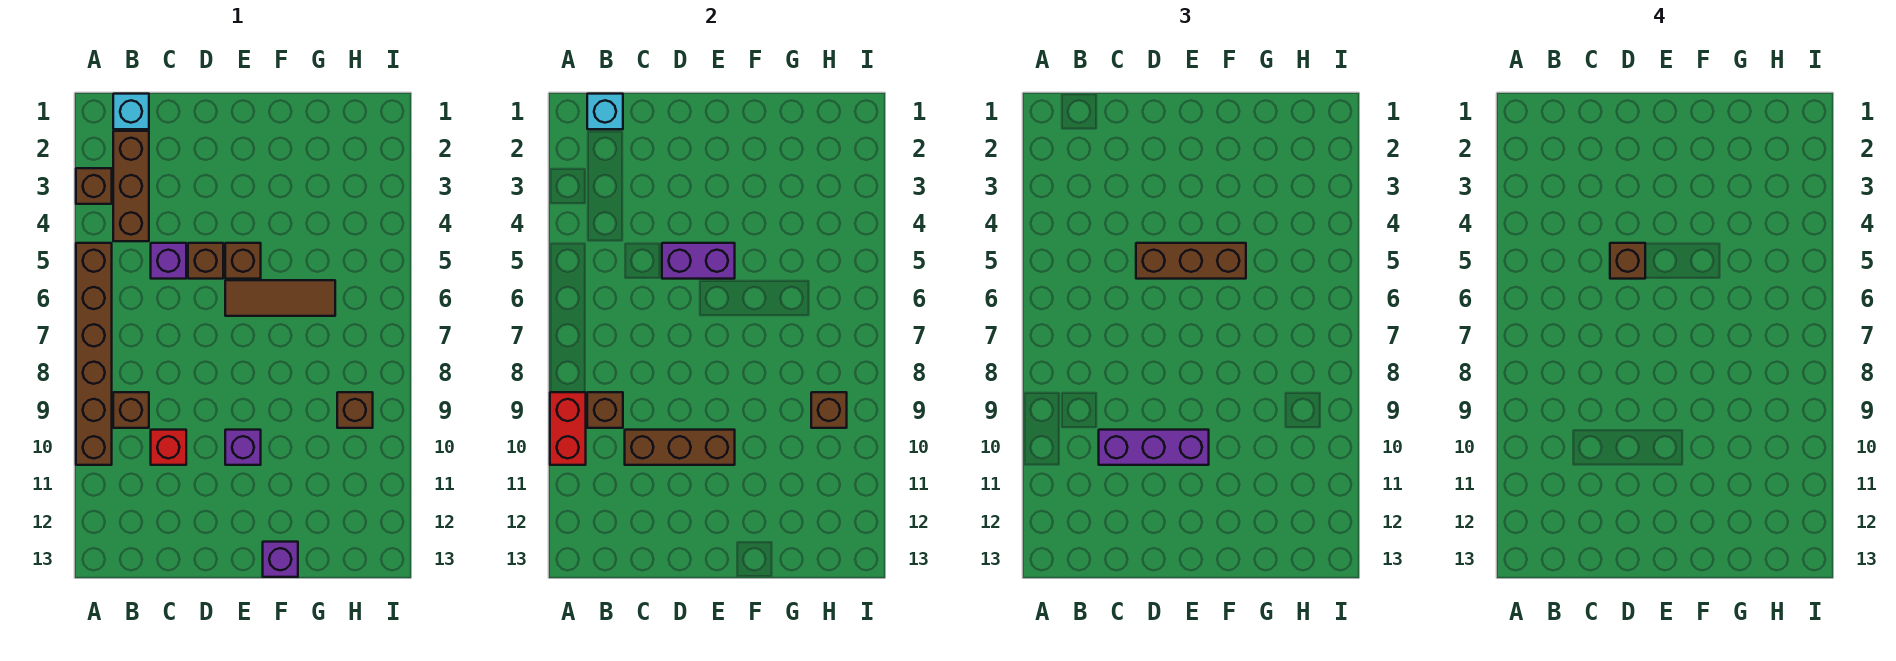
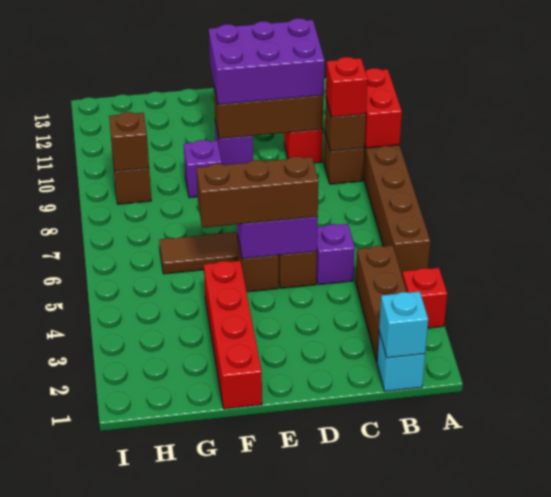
brown brick A3 level 1 -> red brick A3 level 1
none -> red brick B9 level 3
purple brick C10:E10 level 3 -> purple brick C10:E11 level 3
brown brick D5 level 4 -> none
none -> red brick F1:F4 level 1
purple brick F13 level 1 -> purple brick F9 level 1

